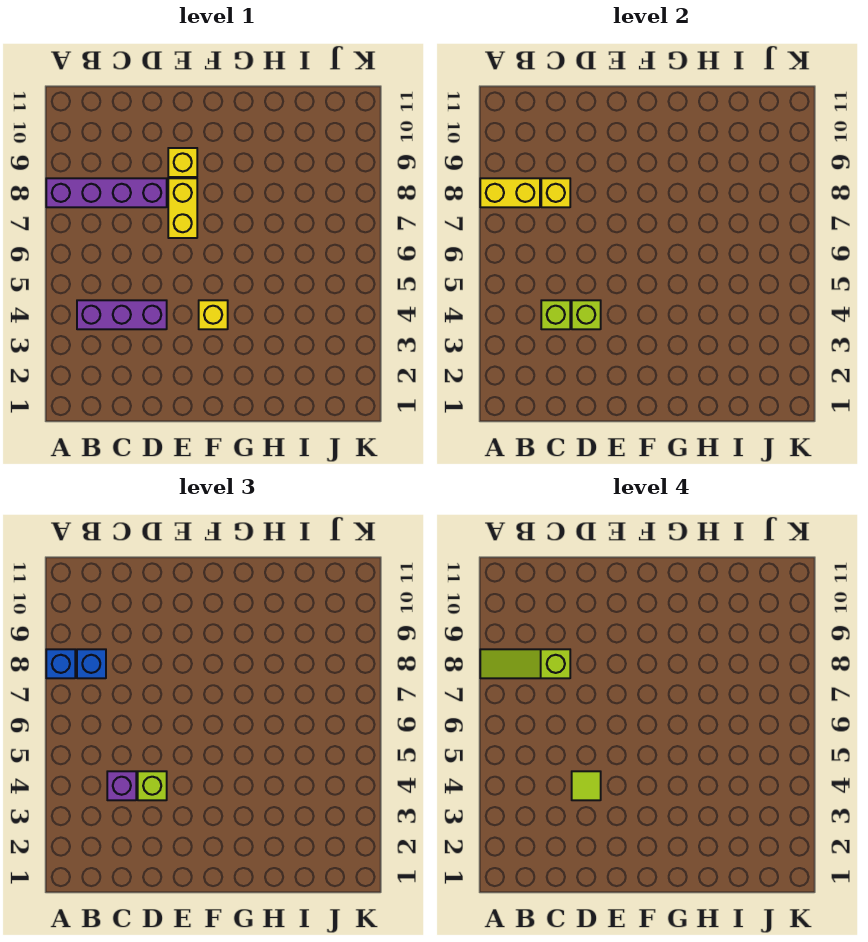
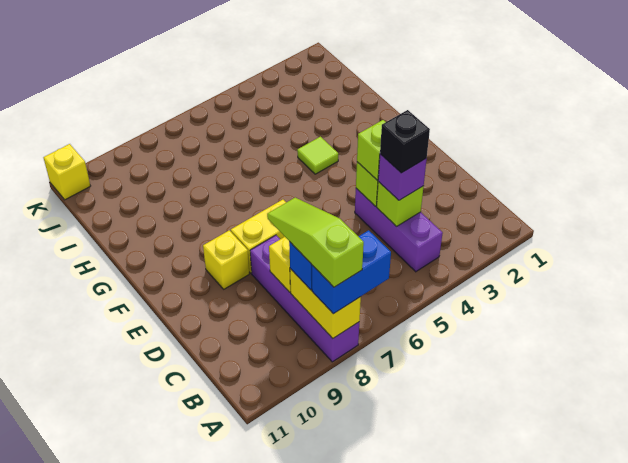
blue brick A8 level 3 -> blue brick A7:A8 level 3
lime slope A8:C8 level 4 top C -> lime slope A8:C8 level 4 top A
none -> black brick C4 level 4
lime tile D4 level 4 -> lime tile G4 level 1
yellow brick F4 level 1 -> yellow brick K11 level 1

